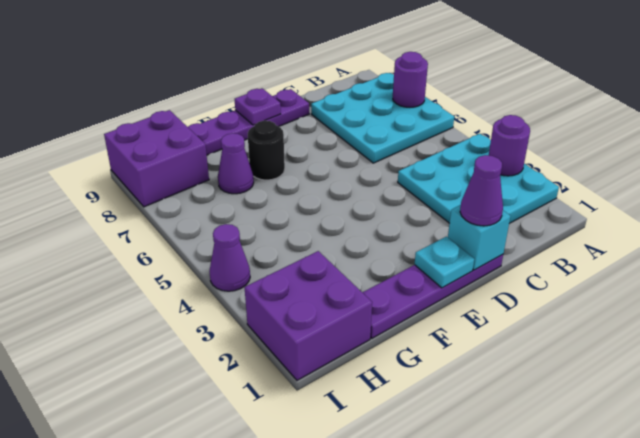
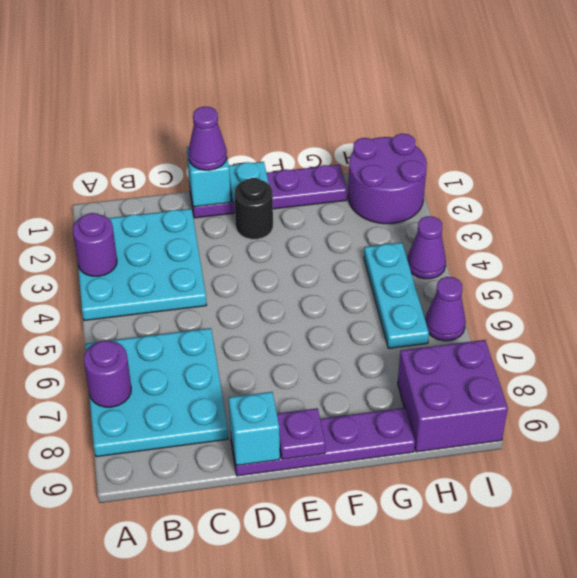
none -> cyan brick D9 level 2
black round brick F7 level 1 -> black round brick E2 level 1
purple cone G7 level 1 -> purple cone I6 level 1
purple brick H1:I2 level 1 -> purple round brick H1:I2 level 1
none -> cyan plate H4:H6 level 1

